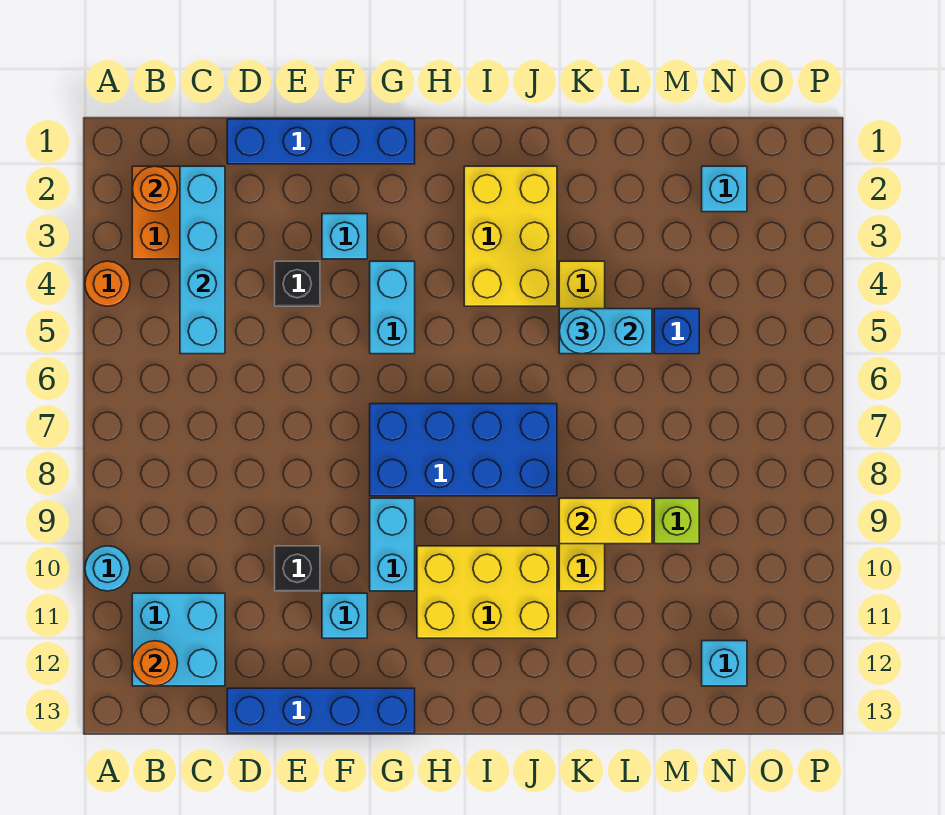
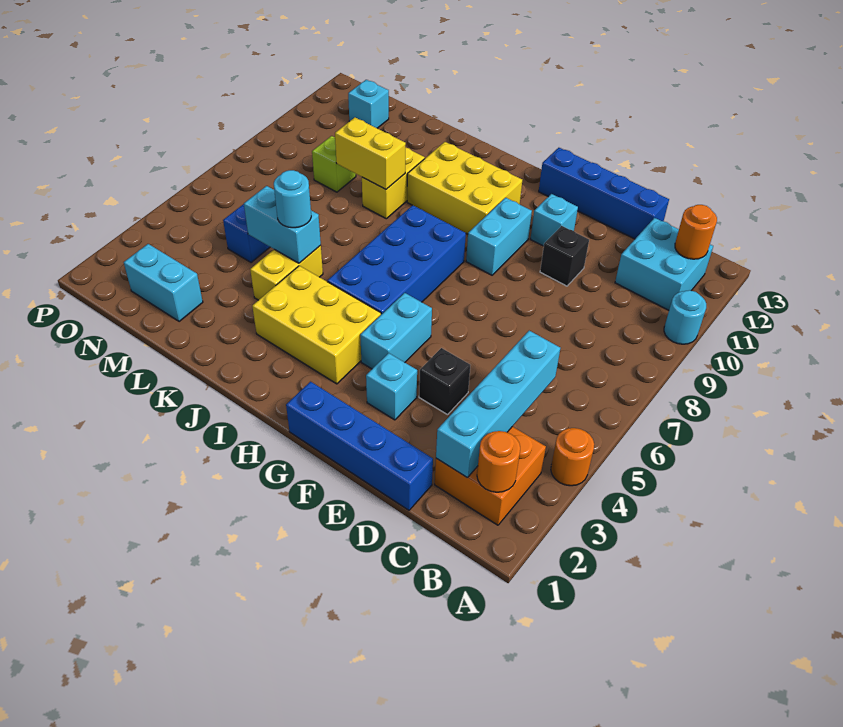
blue brick G7:J8 level 1 -> blue brick H5:I8 level 1
yellow brick I2:J4 level 1 -> yellow brick H3:J4 level 1
cyan brick N2 level 1 -> cyan brick M2:N2 level 1

